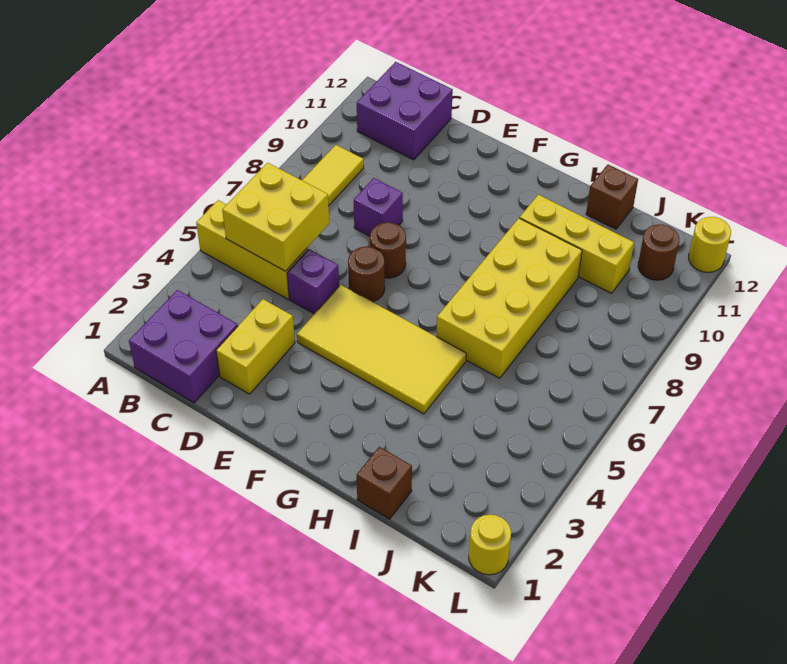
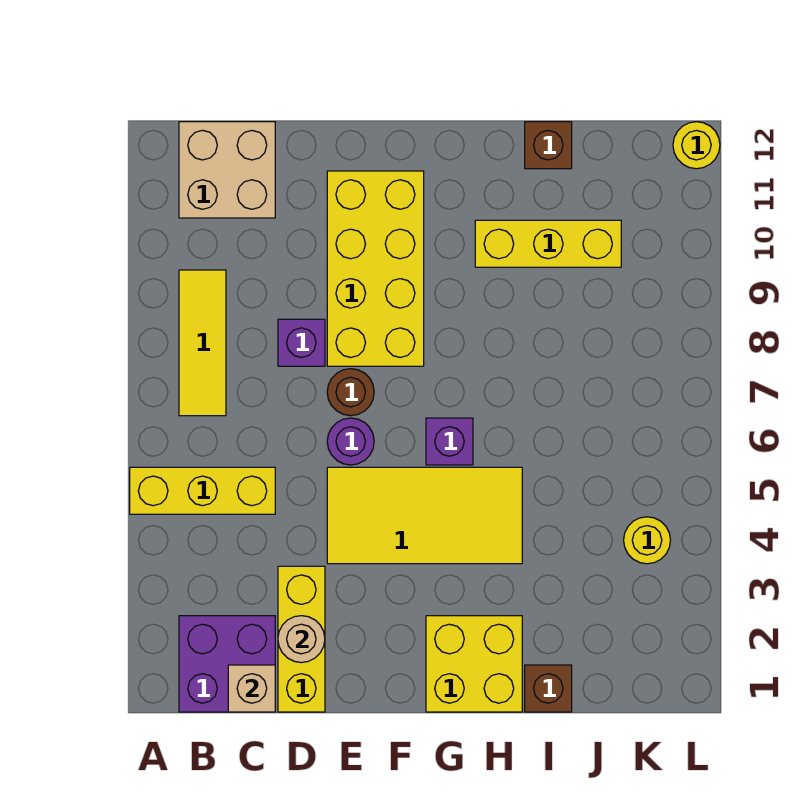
yellow brick B5:C6 level 2 -> yellow brick G1:H2 level 1
purple brick B11:C12 level 1 -> tan brick B11:C12 level 1
none -> tan brick C1 level 2
yellow brick D2:D3 level 1 -> yellow brick D1:D3 level 1
none -> tan round brick D2 level 2
purple brick D5 level 1 -> purple brick G6 level 1
brown round brick E6 level 1 -> purple round brick E6 level 1
yellow brick H6:I9 level 1 -> yellow brick E8:F11 level 1
brown round brick K11 level 1 -> none
yellow round brick L1 level 1 -> yellow round brick K4 level 1

